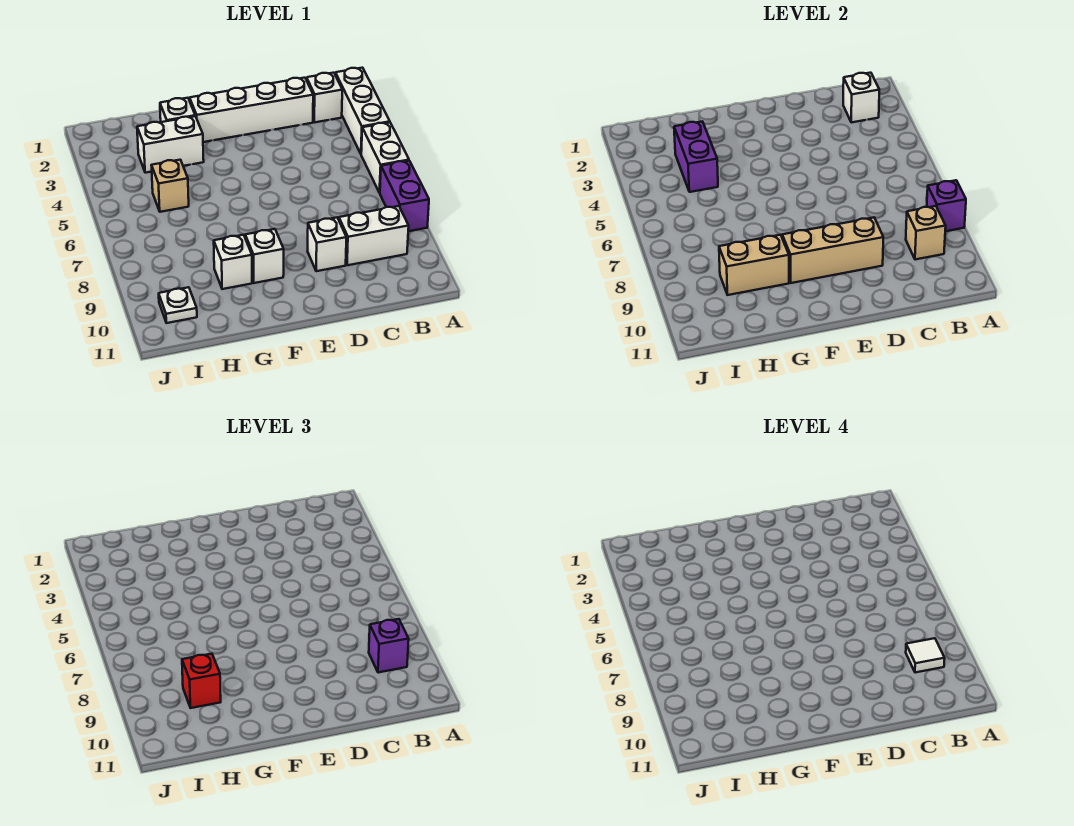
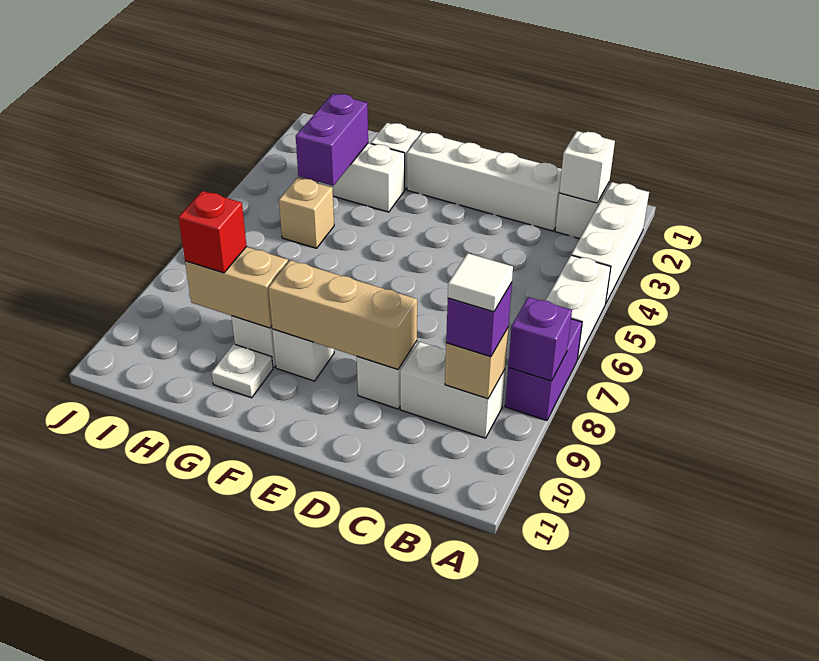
white plate I10 level 1 -> white plate G10 level 1

